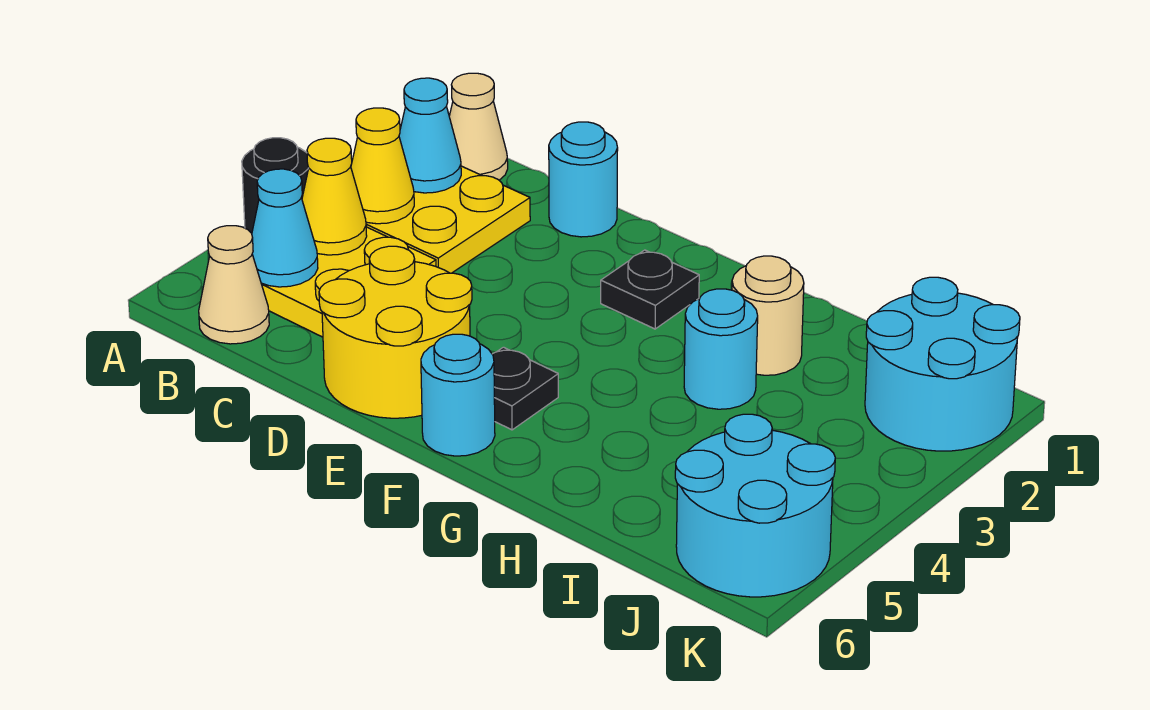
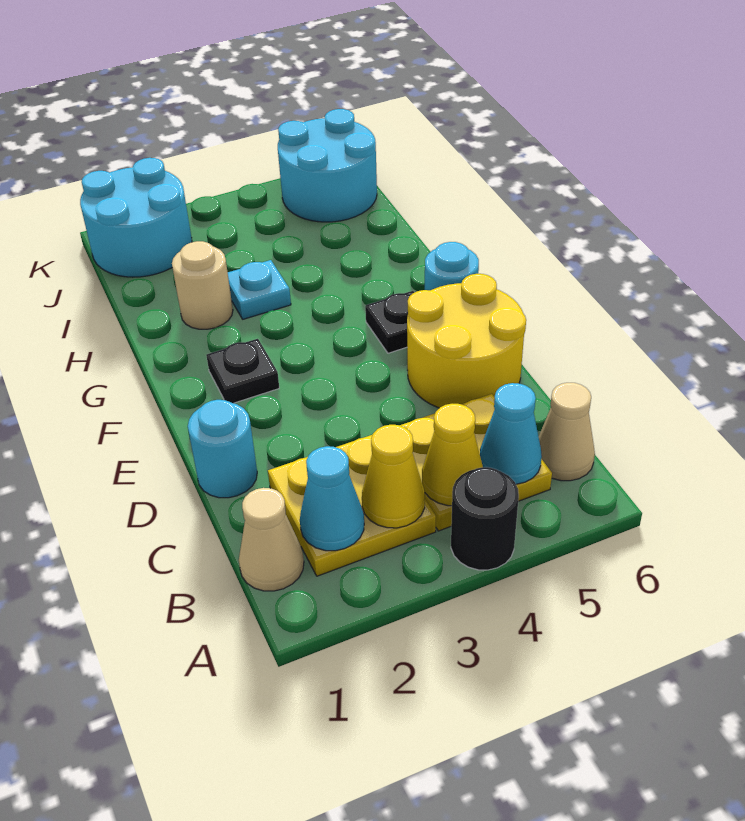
cyan round brick H3 level 1 -> cyan plate H3 level 1

